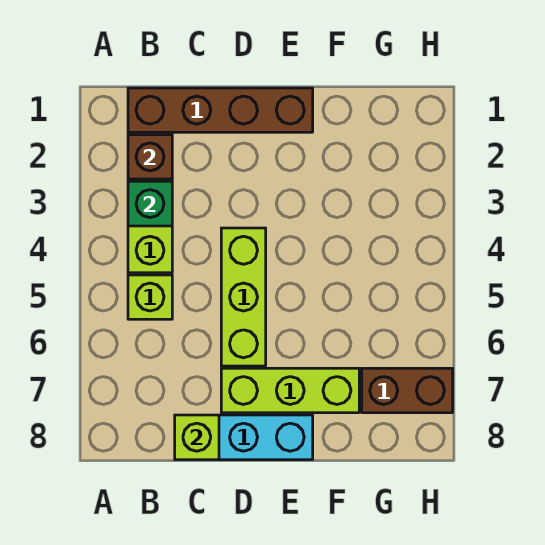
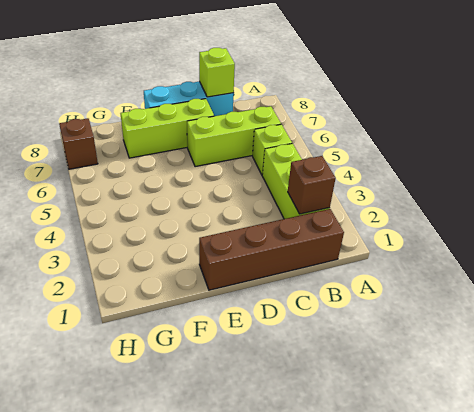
green brick B3 level 2 -> none
lime brick D4:D6 level 1 -> lime brick B6:D6 level 1
brown brick G7:H7 level 1 -> brown brick H7 level 1

